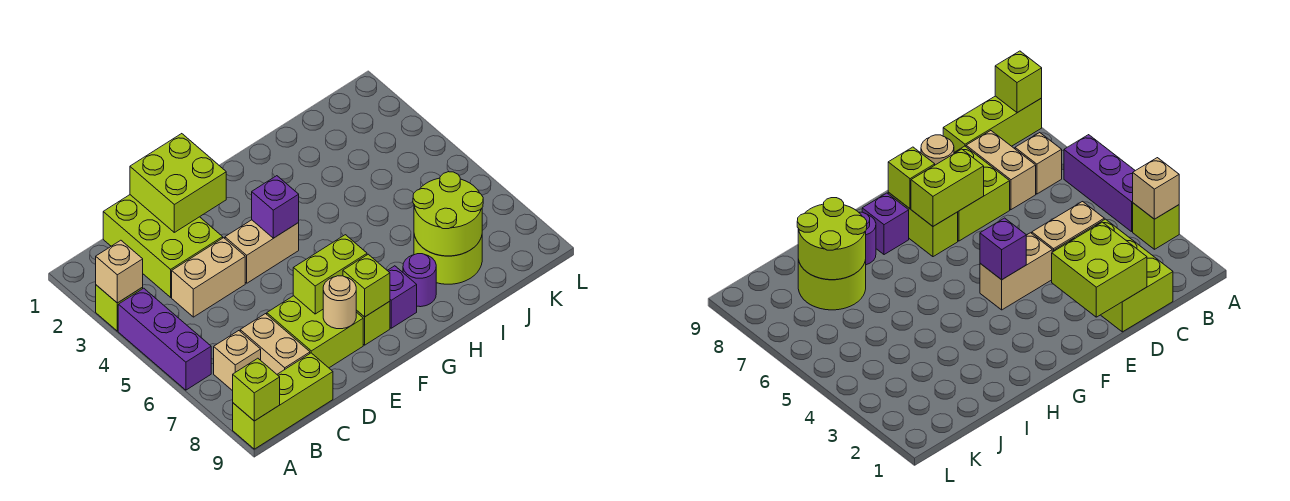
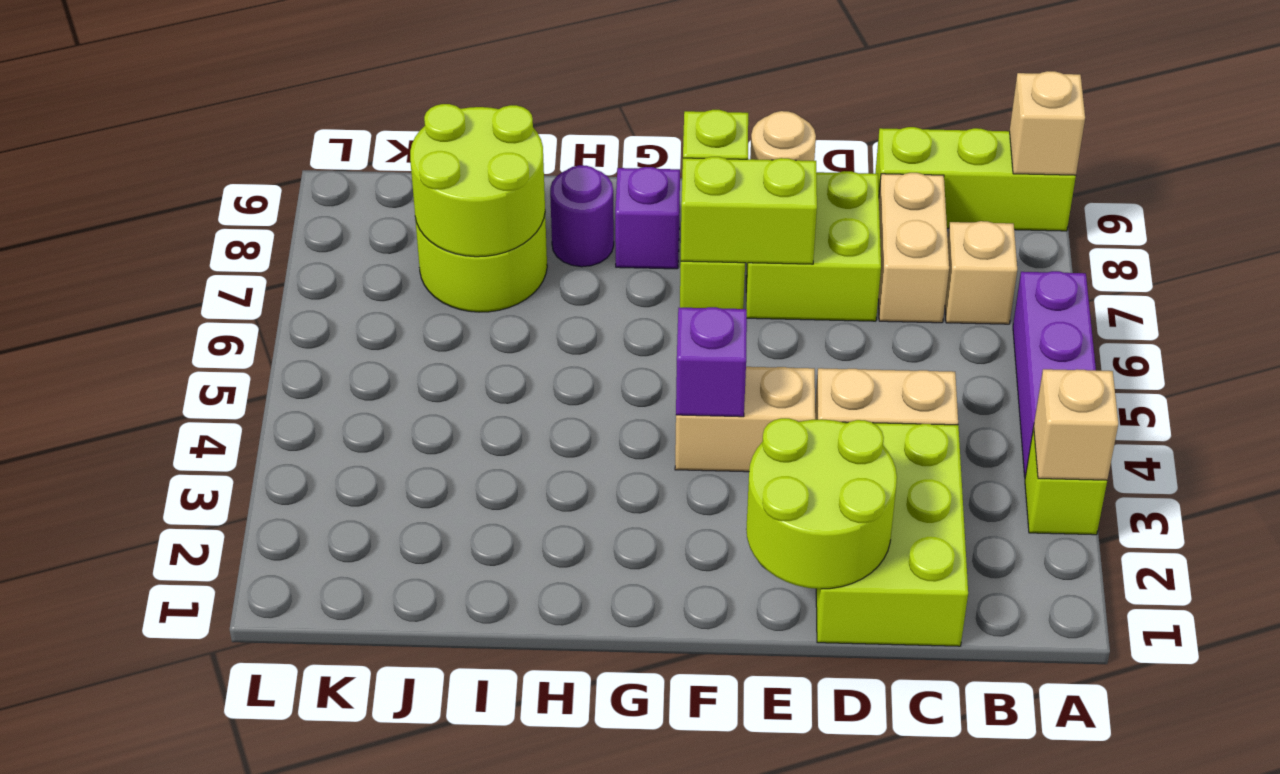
lime brick A9 level 2 -> tan brick A9 level 2
lime brick D1:E2 level 2 -> lime round brick D1:E2 level 2

